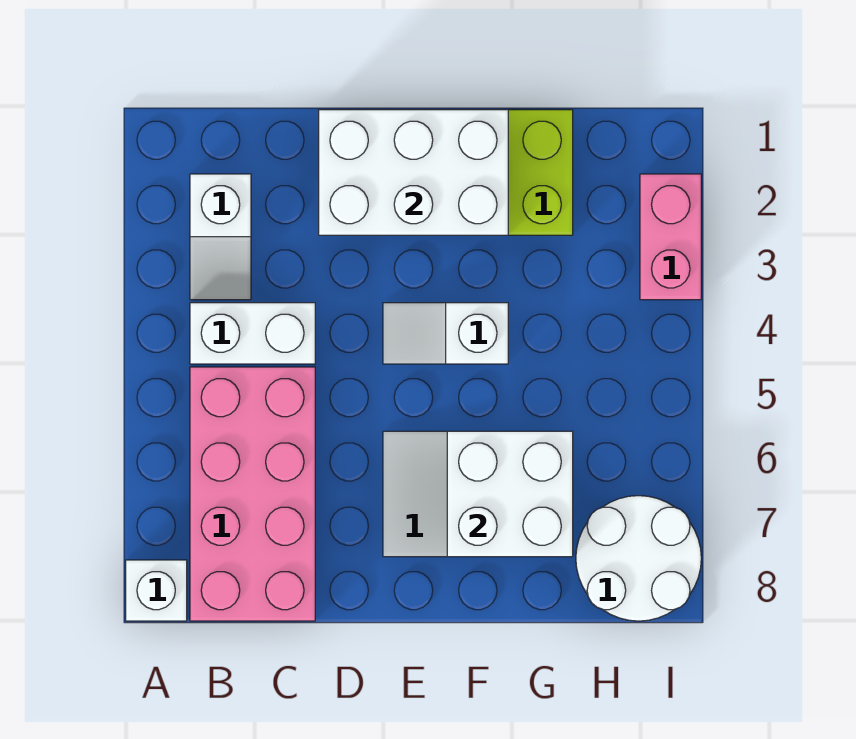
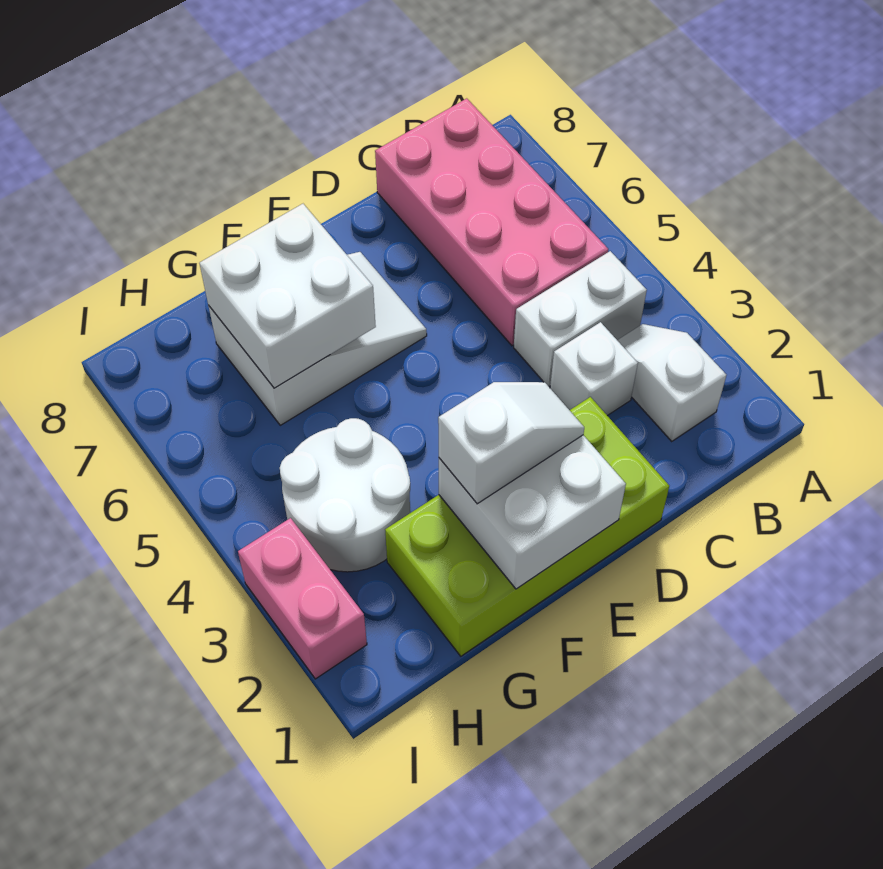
white brick A8 level 1 -> white brick C3 level 1
white brick D1:F2 level 2 -> white brick E1:F2 level 2
white slope E4:F4 level 1 top F -> white slope E2:F2 level 3 top F
white round brick H7:I8 level 1 -> white round brick G3:H4 level 1

